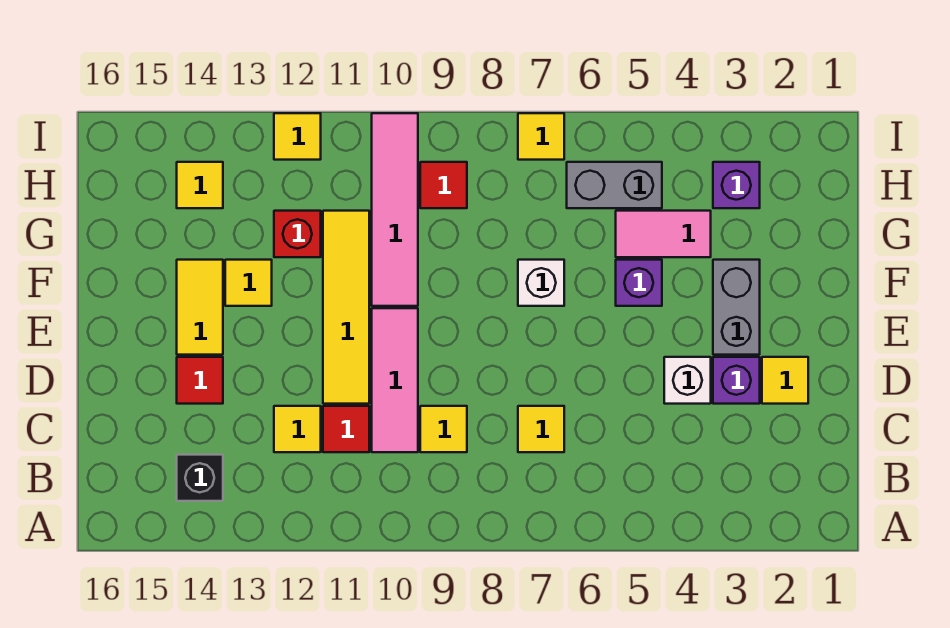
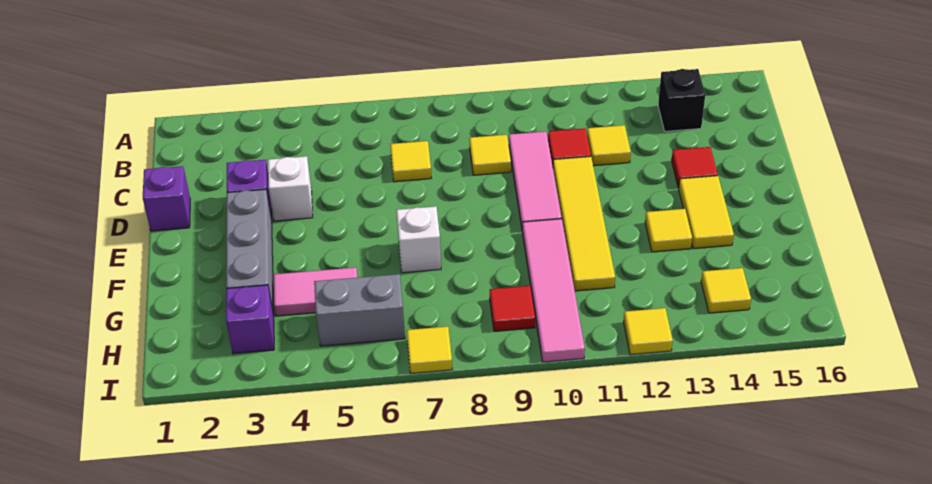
yellow tile D2 level 1 -> none
grey brick E3:F3 level 1 -> grey brick E3:G3 level 1
purple brick F5 level 1 -> purple brick D1 level 1
red brick G12 level 1 -> none

